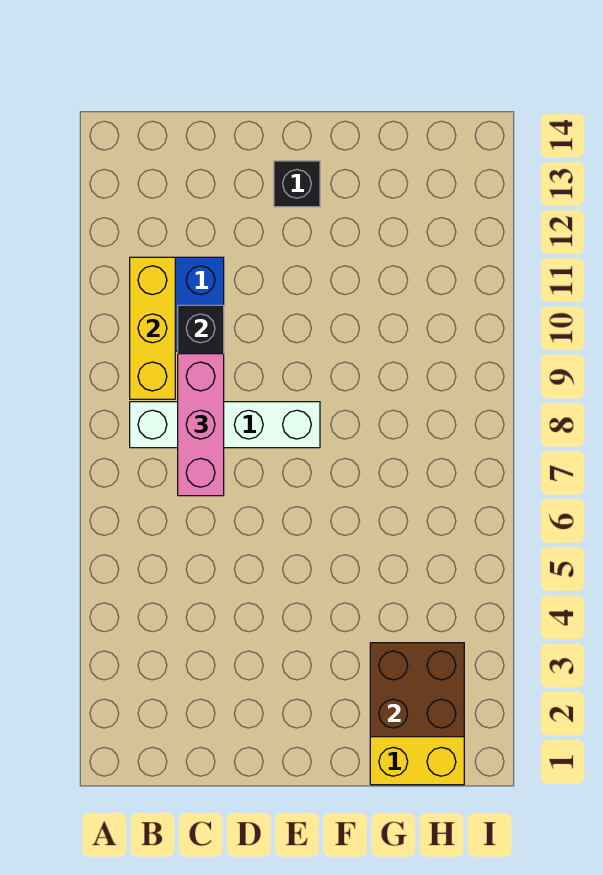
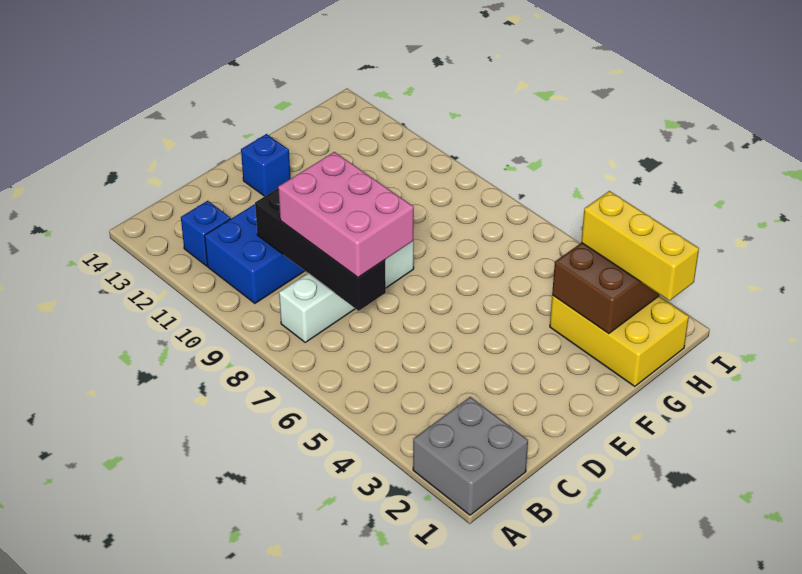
none -> grey brick A1:B2 level 1
yellow brick B9:B11 level 2 -> yellow brick H1:H3 level 3
none -> blue brick B12 level 1
pink brick C7:C9 level 3 -> pink brick C7:D9 level 3
black brick E13 level 1 -> blue brick E13 level 1

